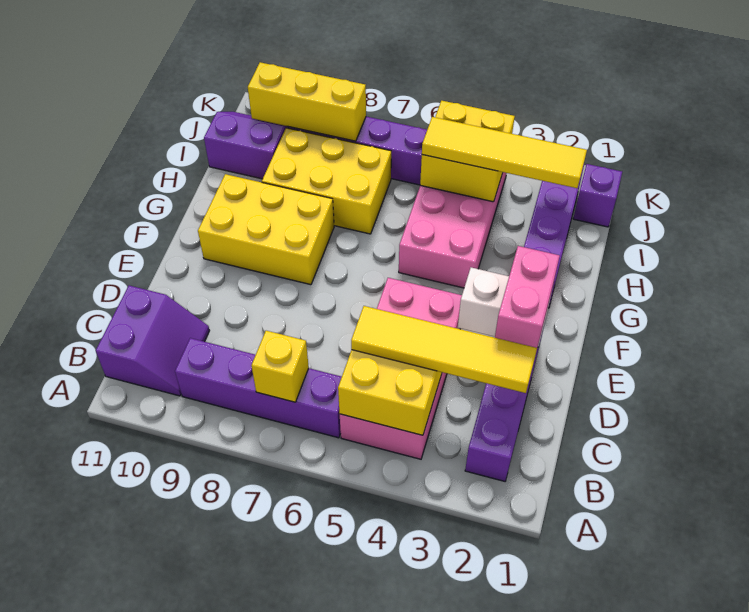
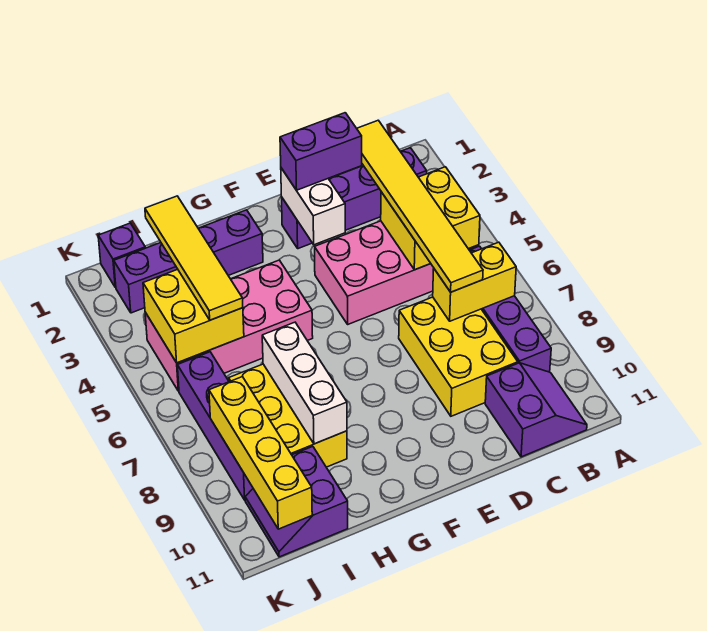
yellow brick B7 level 2 -> yellow brick B7:C7 level 2
purple slope B10:C11 level 1 top 11 -> purple slope B10:C11 level 1 top C
yellow tile C2:C5 level 3 -> yellow tile C2:C7 level 3
pink brick D2:E2 level 3 -> purple brick D2:E2 level 3
yellow brick F8:G10 level 1 -> yellow brick C7:D9 level 1
none -> white brick H7:H9 level 2
yellow brick J8:J10 level 2 -> yellow brick J8:J11 level 2

